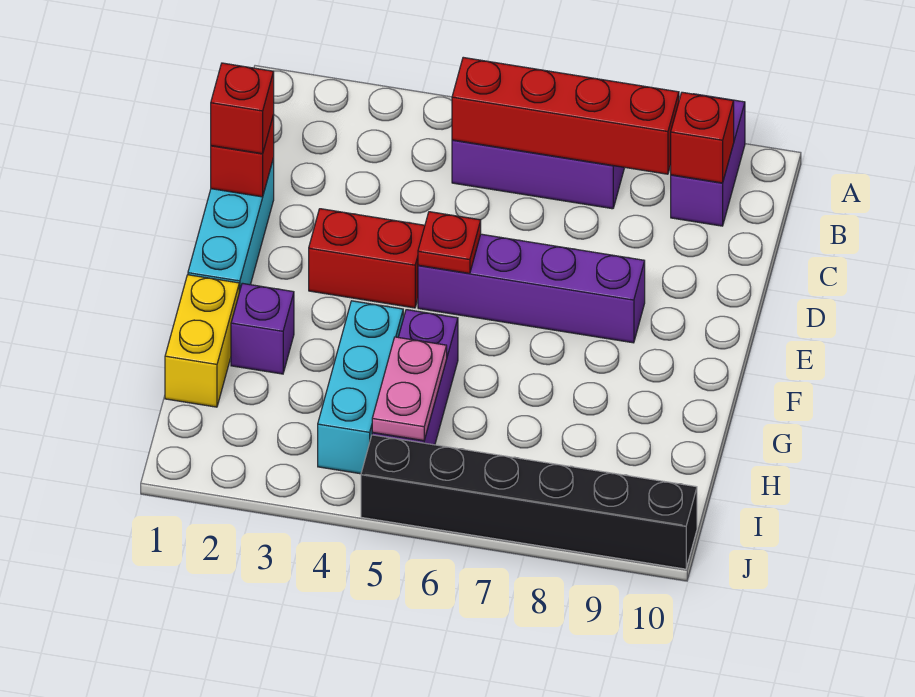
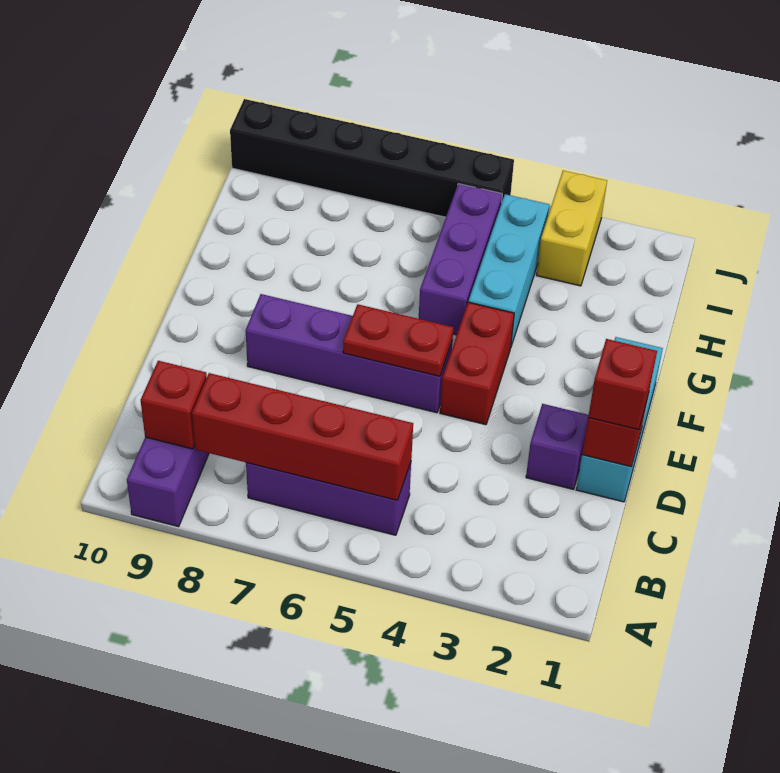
red brick E3:E4 level 1 -> red brick E4:F4 level 1
red plate E5 level 2 -> red plate E5:E6 level 2
yellow brick G1:H1 level 1 -> yellow brick I3:J3 level 1
purple brick G2 level 1 -> purple brick D2 level 1
pink plate H5:I5 level 2 -> none

